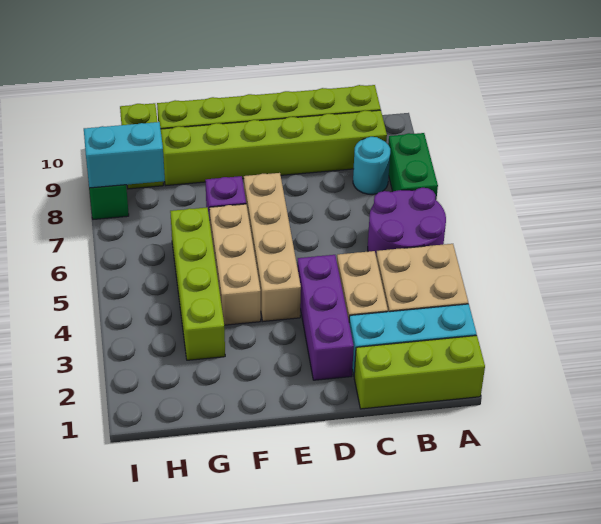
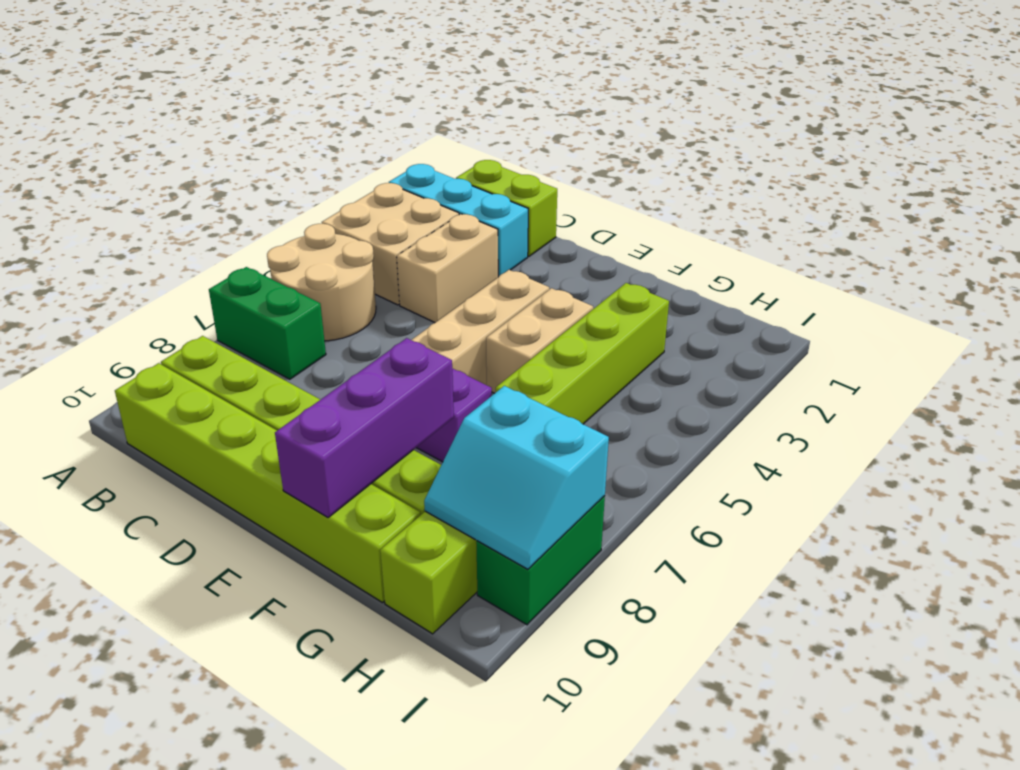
lime brick A1:C1 level 1 -> lime brick B1:C1 level 1
purple round brick A5:B6 level 1 -> tan round brick A5:B6 level 1
green brick A7:A8 level 1 -> green brick A7:B7 level 1
cyan round brick B8 level 1 -> none
purple brick D2:D4 level 1 -> purple brick F8:F10 level 2
tan brick F4:F6 level 1 -> tan brick F4:F5 level 1

